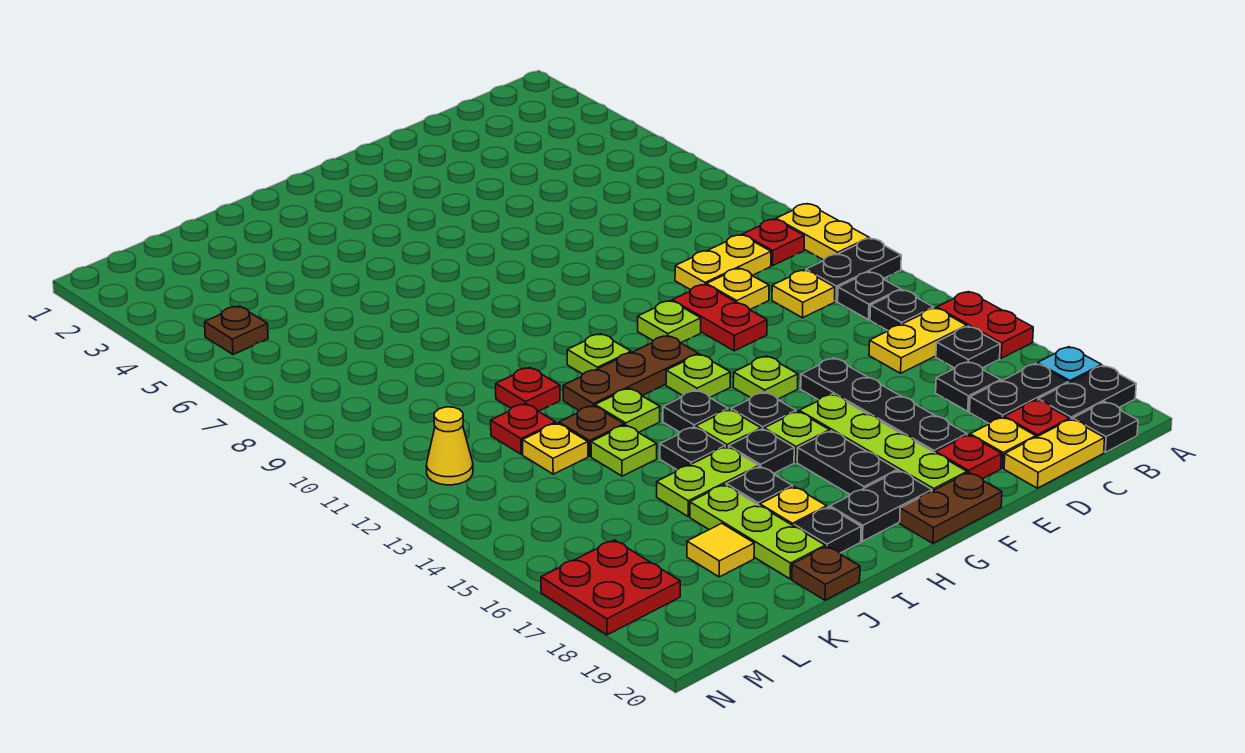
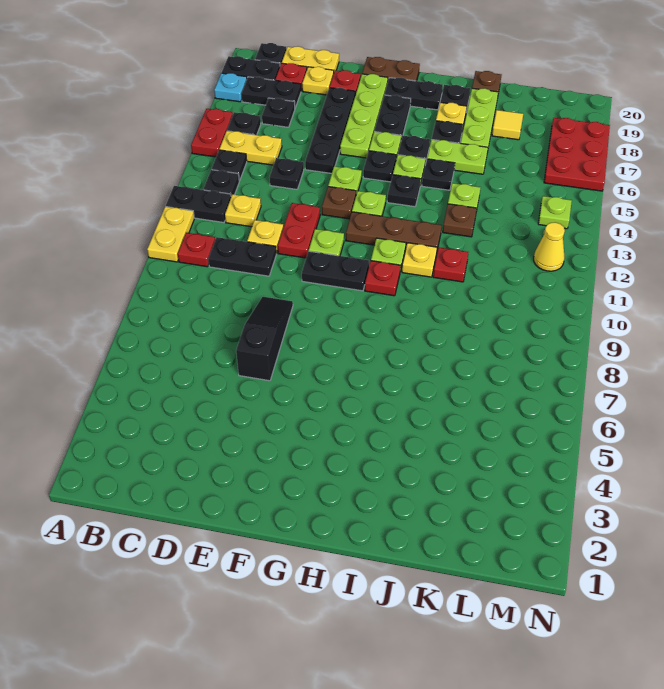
yellow plate C10:D10 level 1 -> black plate C10:D10 level 1
none -> black plate D14 level 1
none -> black slope E6:E8 level 1 top 6
none -> black plate F10:G10 level 1
lime plate I13 level 1 -> lime plate M14 level 1
red plate K12 level 1 -> red plate H10 level 1
yellow plate K13 level 1 -> yellow plate I11 level 1
brown plate M5 level 1 -> brown plate F13 level 1
red plate M17:N18 level 1 -> red plate M16:N18 level 1

